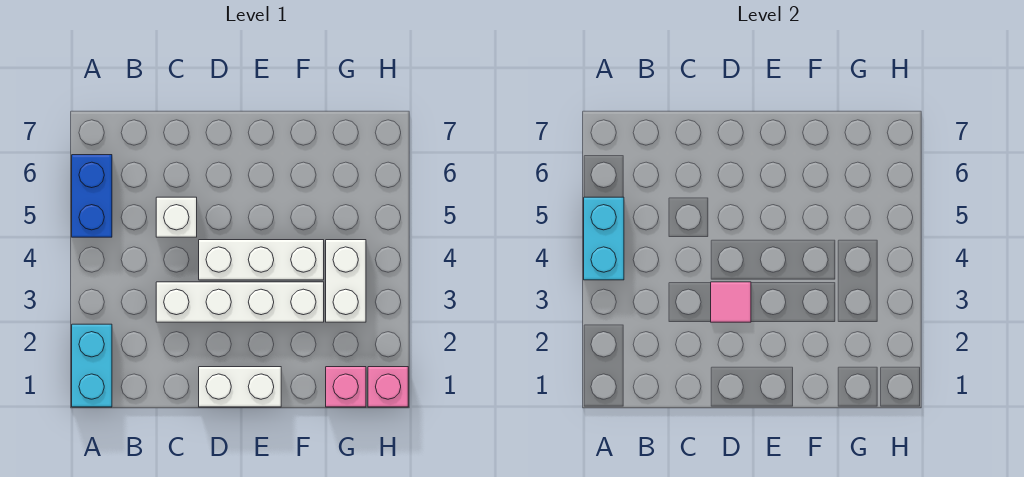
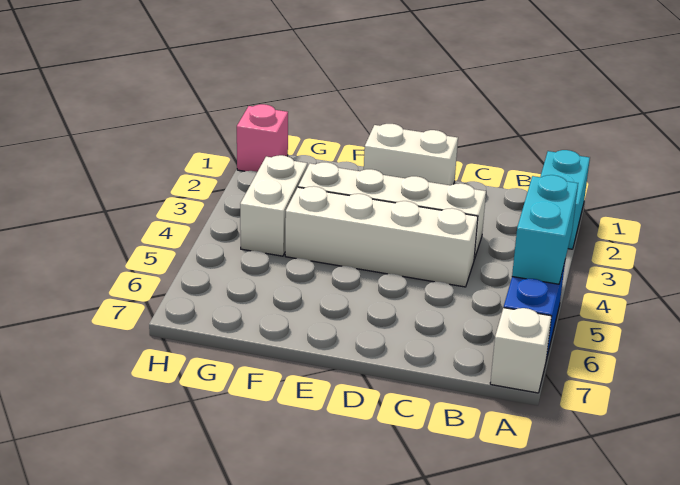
white brick C5 level 1 -> white brick A7 level 1
pink tile D3 level 2 -> none
white brick D4:F4 level 1 -> white brick C4:F4 level 1
pink brick G1 level 1 -> none

